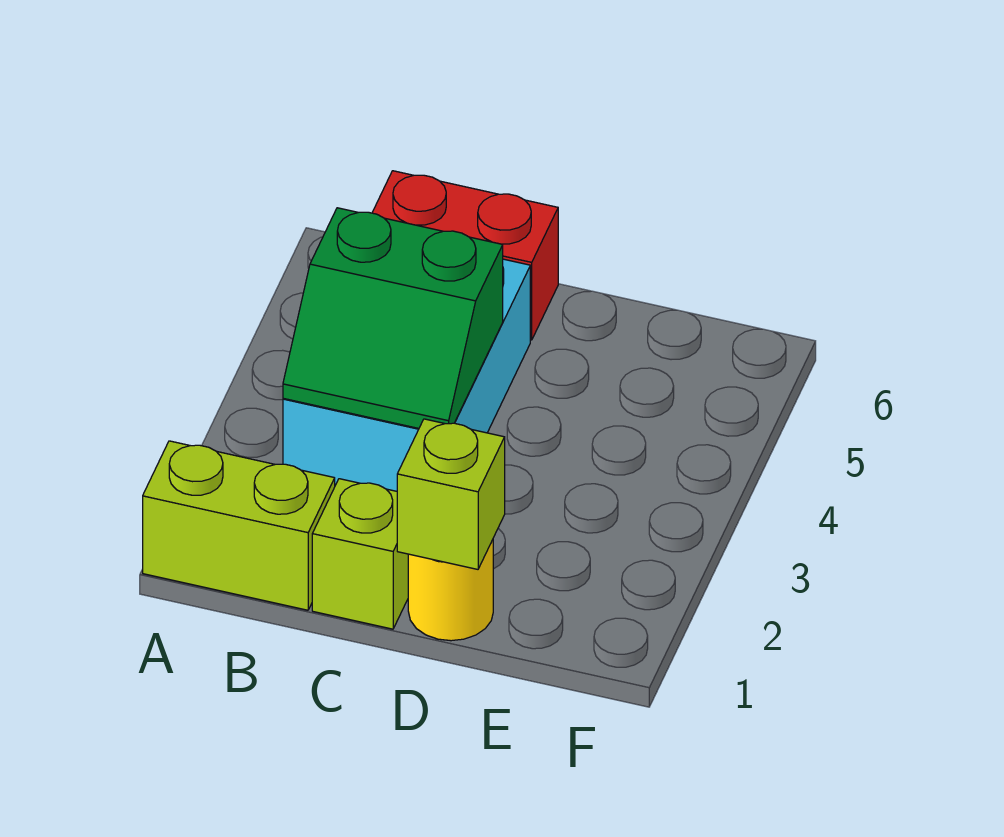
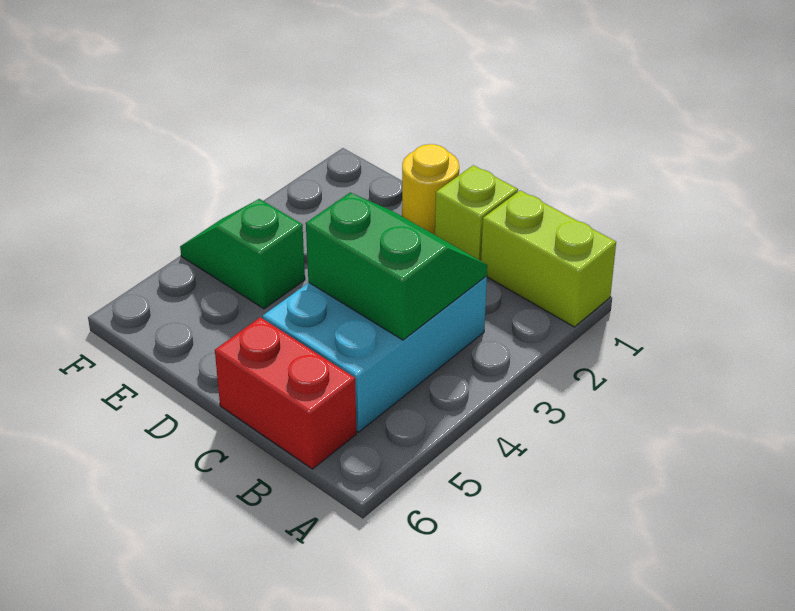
lime brick D1 level 2 -> none
none -> green slope E4:F4 level 1 top E

